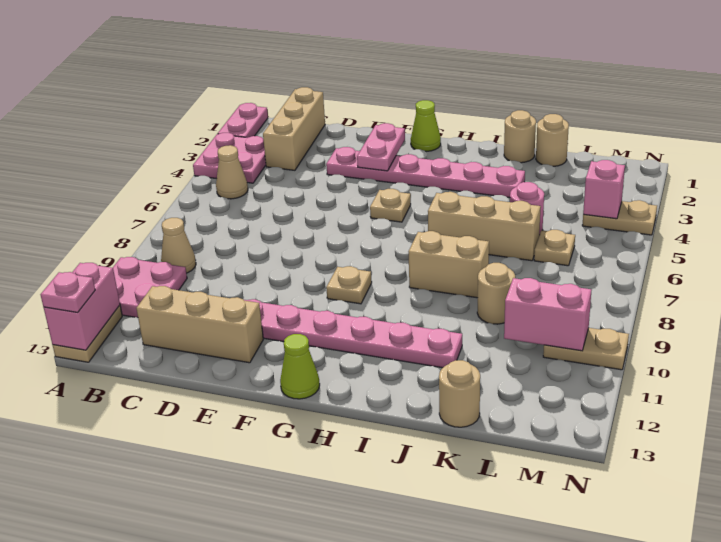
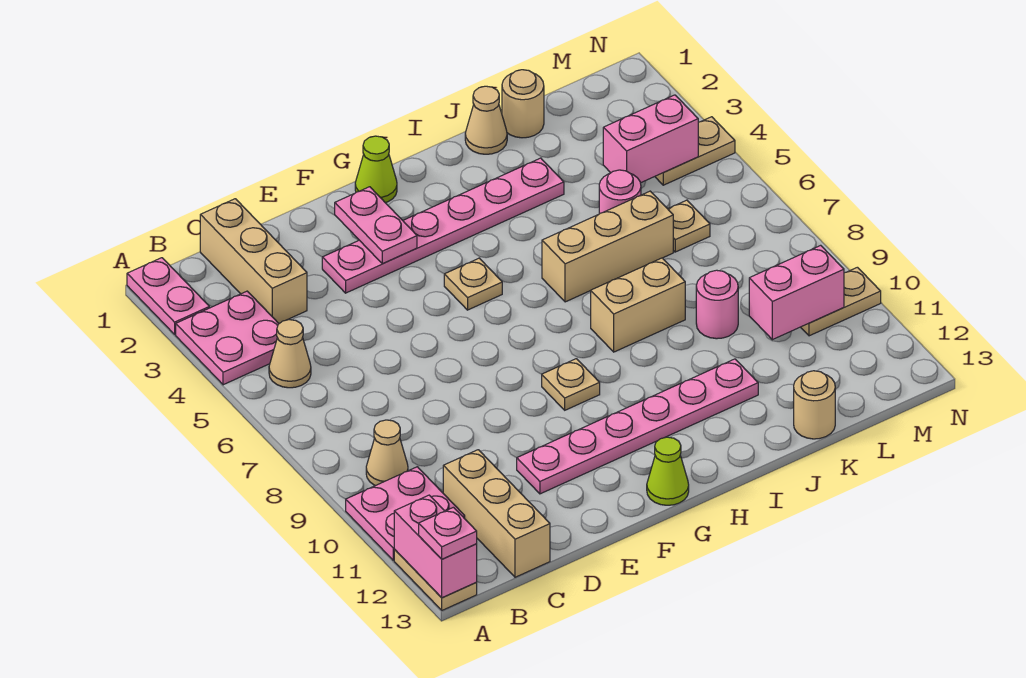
tan brick C12:E12 level 1 -> tan brick C11:C13 level 1
tan round brick J1 level 1 -> tan cone J1 level 1
tan round brick K9 level 1 -> pink round brick K9 level 1
pink brick M4 level 2 -> pink brick L4:M4 level 2

